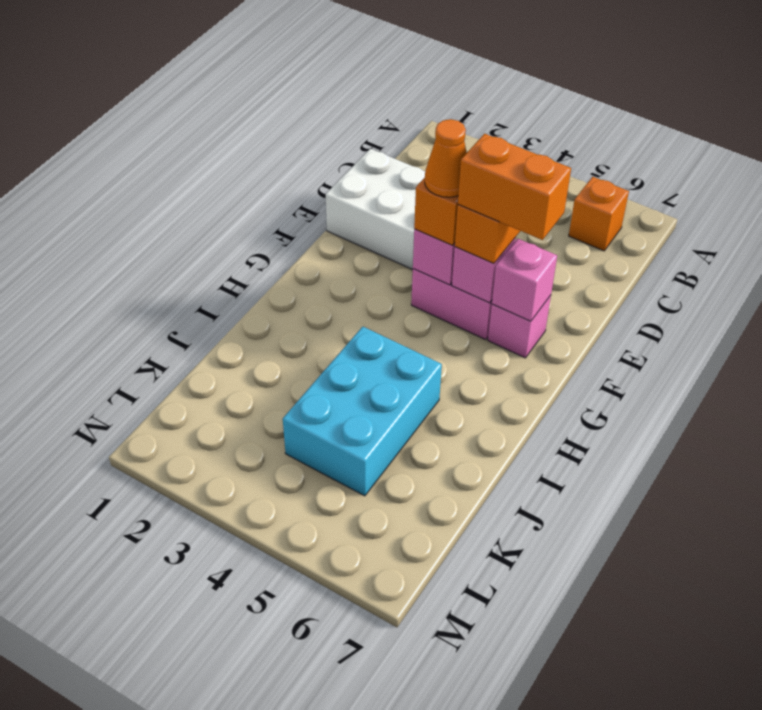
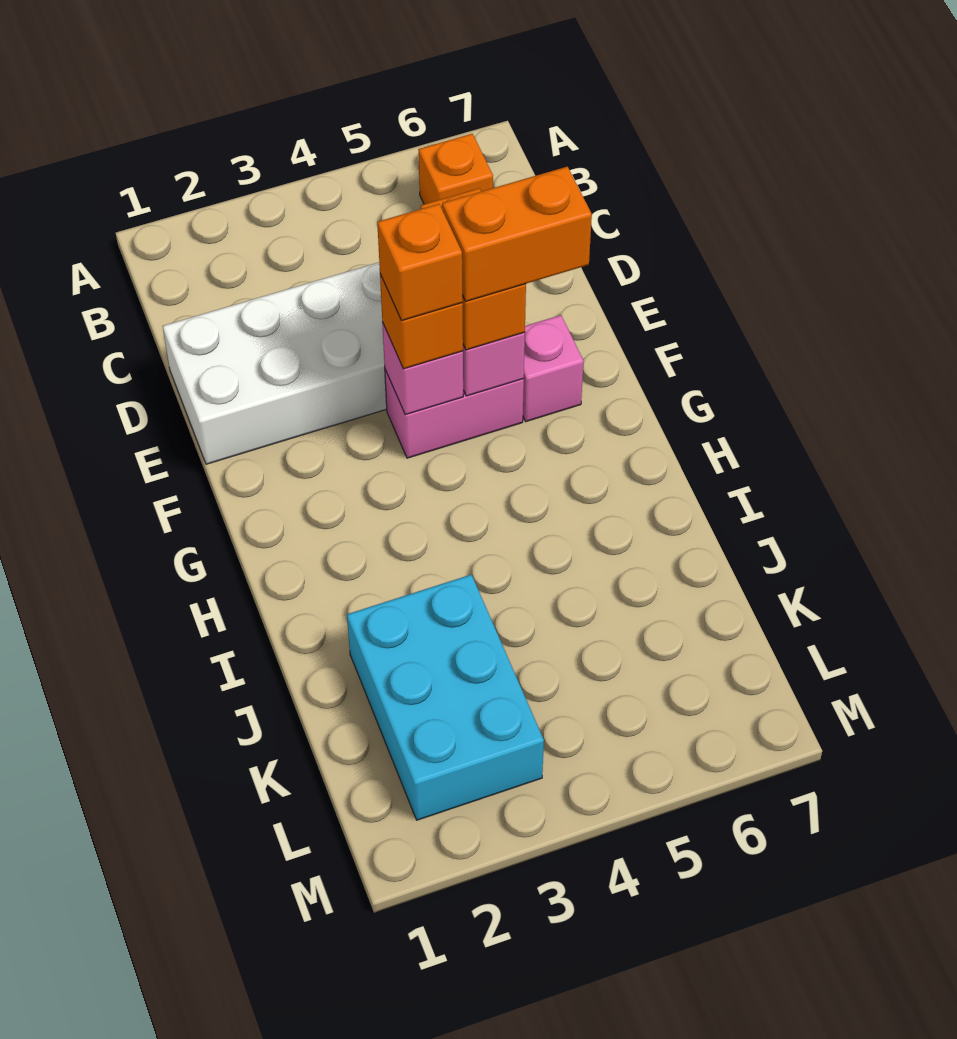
orange cone F4 level 4 -> orange brick F4 level 4
pink brick F6 level 2 -> none
cyan brick I4:K5 level 1 -> cyan brick J2:L3 level 1

